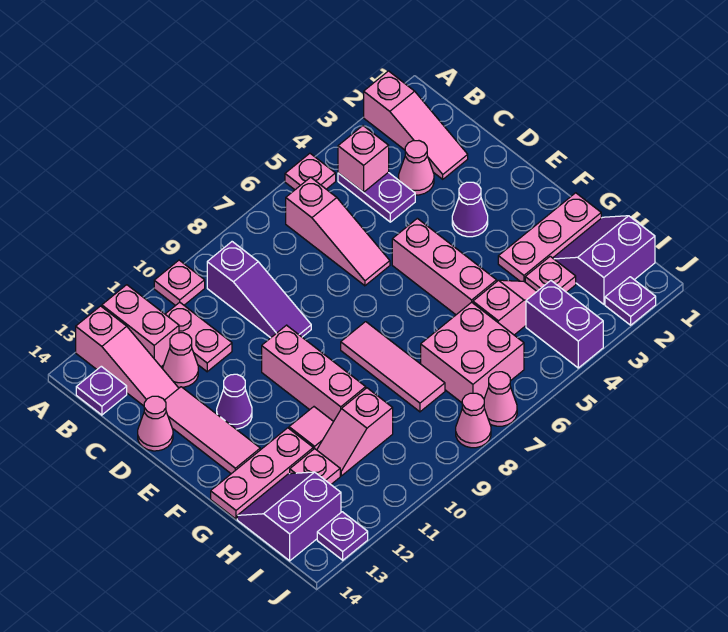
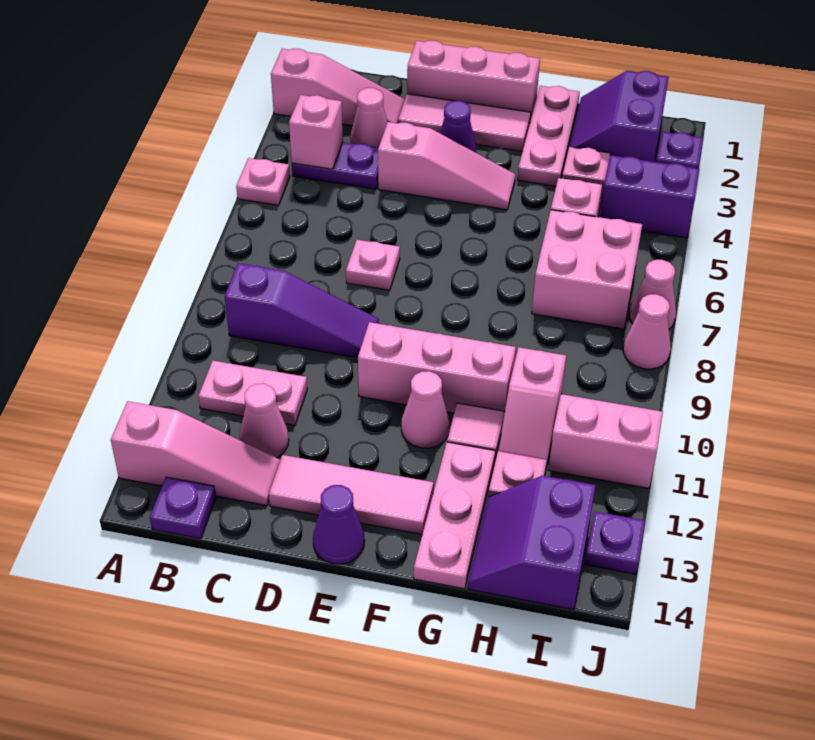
pink plate A10 level 1 -> pink plate D7 level 1
pink brick A12:B12 level 1 -> pink brick I11:J11 level 1
pink slope B6:D6 level 1 top B -> pink slope D4:F4 level 1 top D
pink cone D14 level 1 -> pink cone F11 level 1
pink brick E5:G5 level 1 -> pink brick D1:F1 level 1
purple cone E12 level 1 -> purple cone E14 level 1
pink tile F8:H8 level 1 -> pink tile D2:F2 level 1

